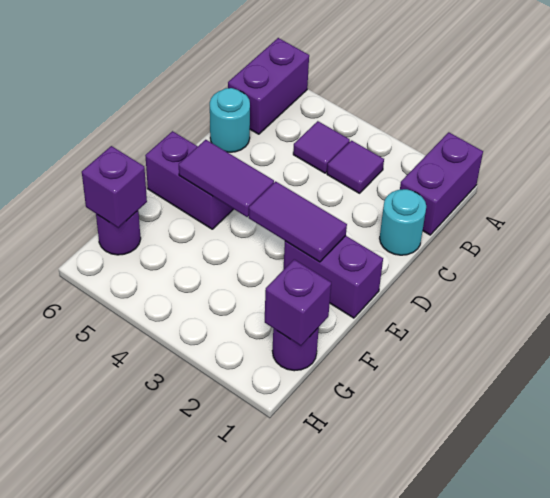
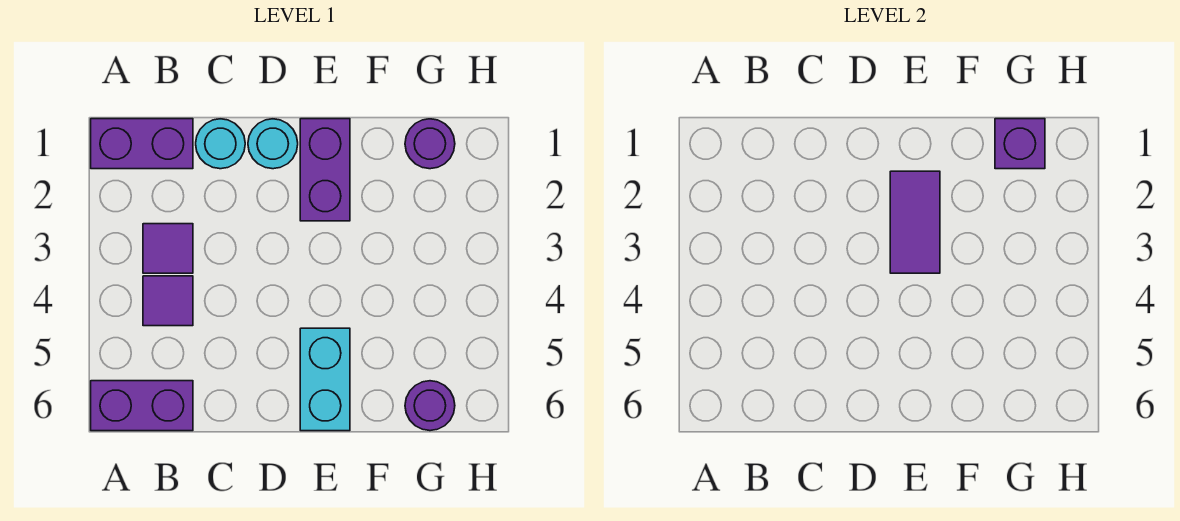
cyan round brick C6 level 1 -> cyan round brick D1 level 1
purple tile E4:E5 level 2 -> none
purple brick E5:E6 level 1 -> cyan brick E5:E6 level 1
purple brick G6 level 2 -> none

